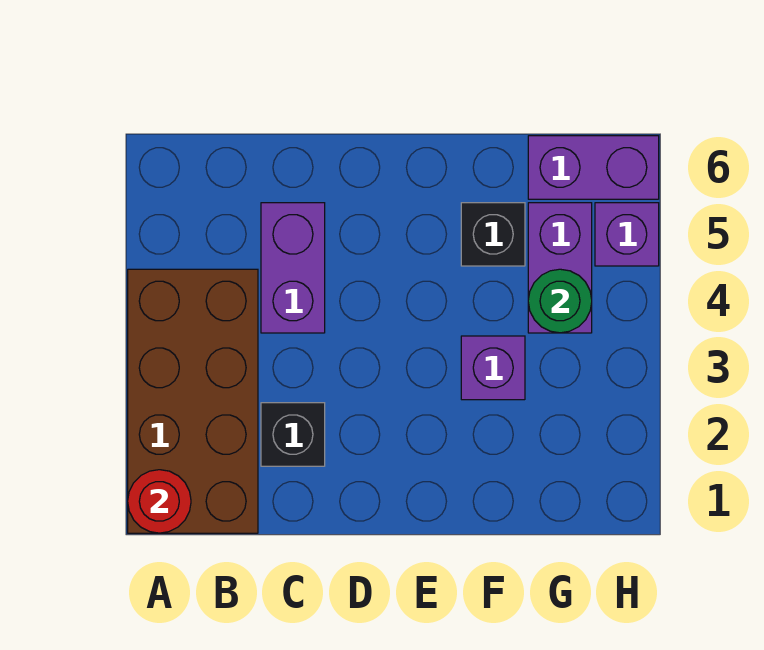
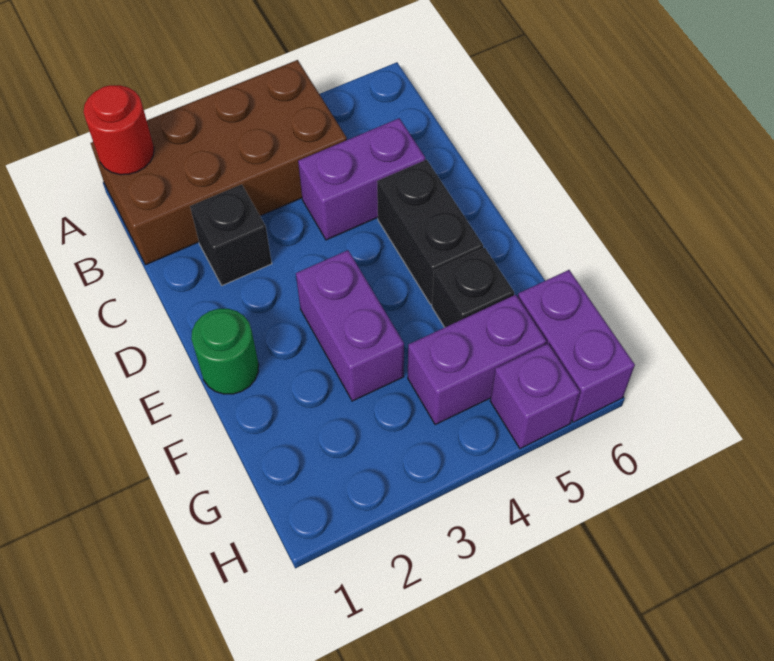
none -> black brick D5:E5 level 1
purple brick F3 level 1 -> purple brick E3:F3 level 1
green round brick G4 level 2 -> green round brick E1 level 1

